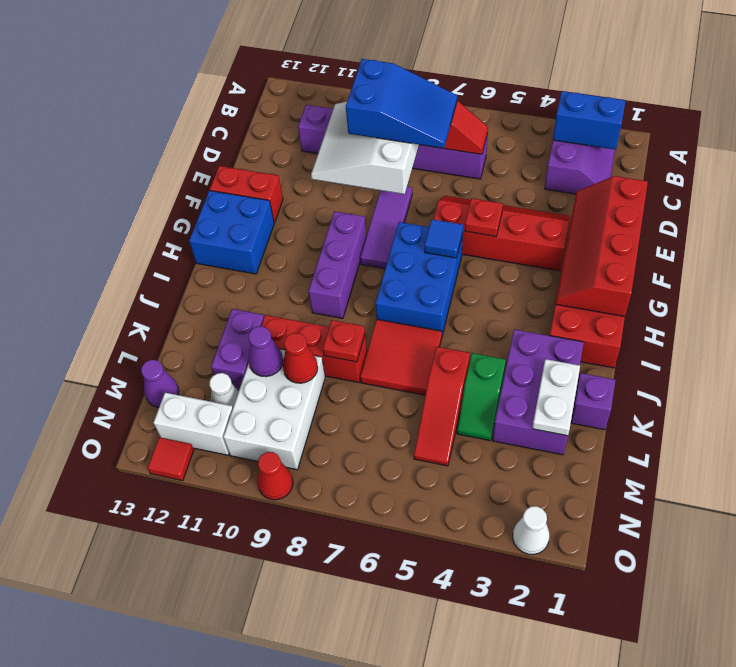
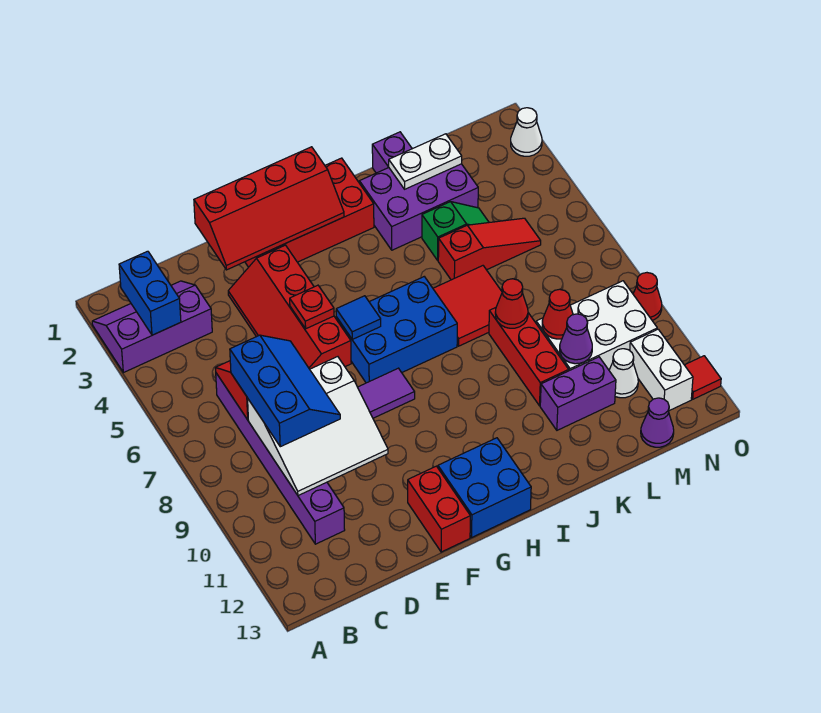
blue slope C7:D9 level 3 top 9 -> blue slope C7:D9 level 3 top C
purple brick G9:I9 level 1 -> none
red plate K8 level 2 -> red cone K8 level 2

